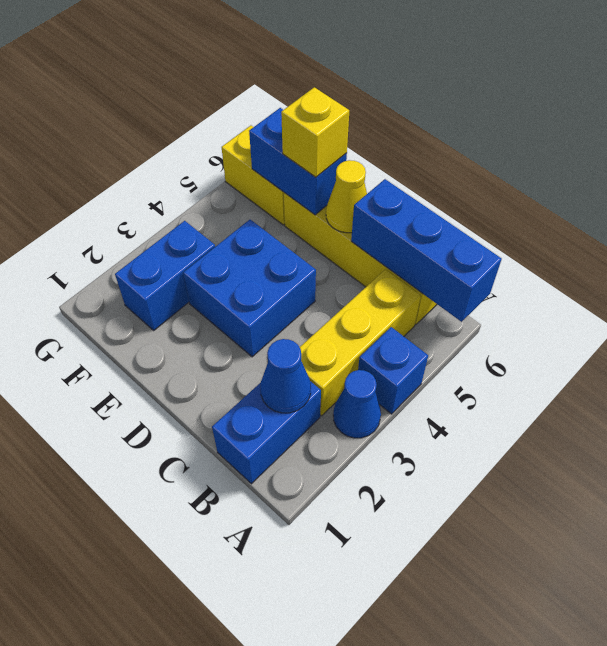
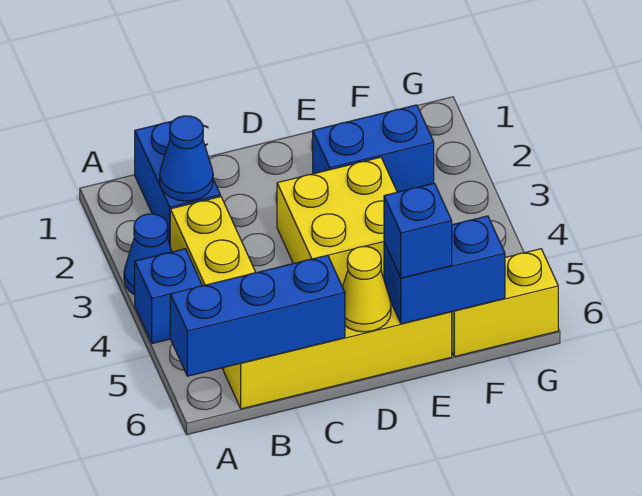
blue brick D3:E4 level 1 -> yellow brick D3:E4 level 1
yellow brick E6 level 3 -> blue brick E6 level 3
blue brick F2:F3 level 1 -> blue brick E2:F2 level 1

